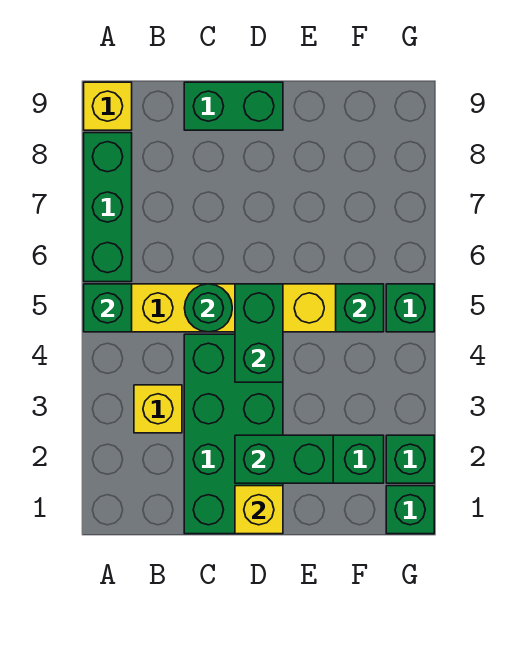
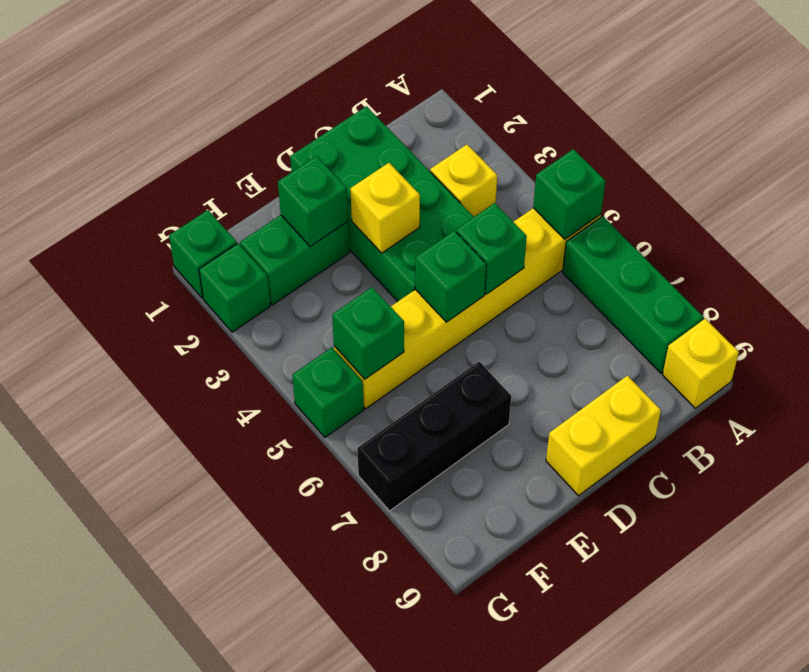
green round brick C5 level 2 -> green brick C5 level 2
green brick C9:D9 level 1 -> yellow brick C9:D9 level 1
yellow brick D1 level 2 -> yellow brick D3 level 2
green brick D2:E2 level 2 -> green brick E2 level 2
green brick D4:D5 level 2 -> green brick D5 level 2
none -> black brick E7:G7 level 1

